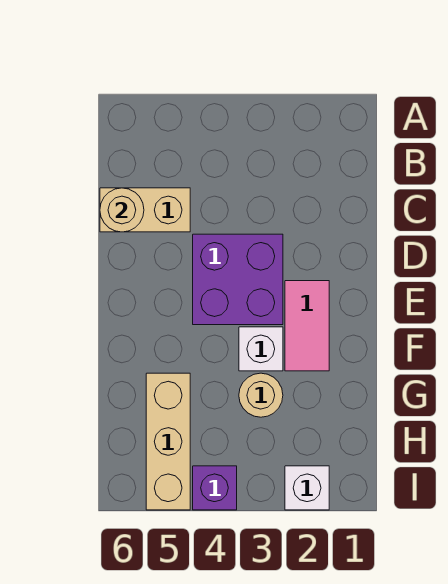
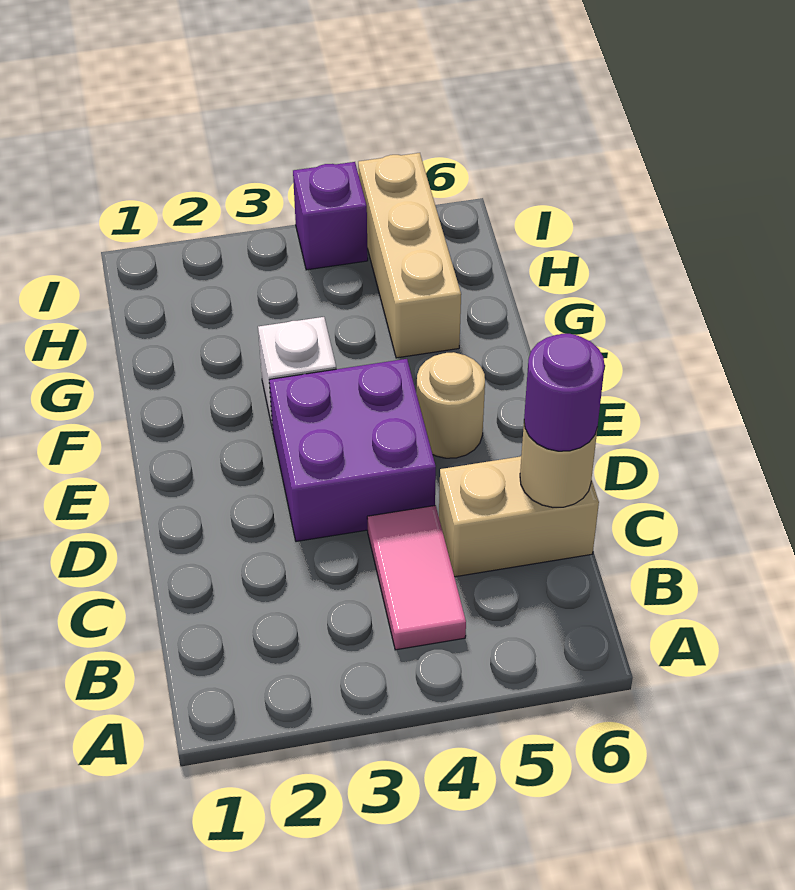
none -> purple round brick C6 level 3
pink tile E2:F2 level 1 -> pink tile B4:C4 level 1
tan round brick G3 level 1 -> tan round brick E5 level 1
white brick I2 level 1 -> none

